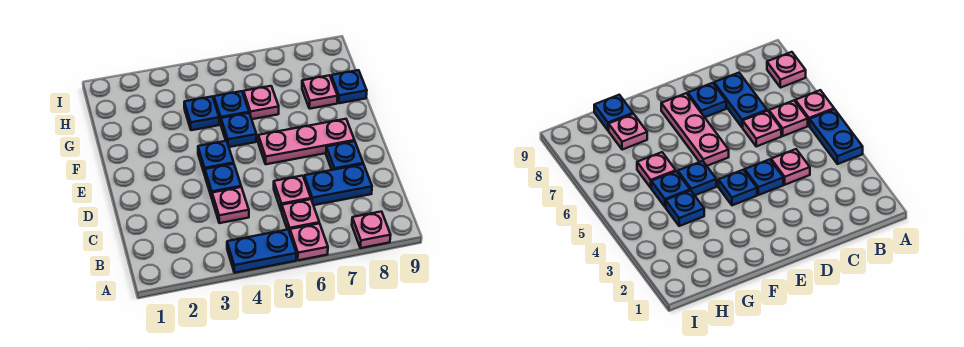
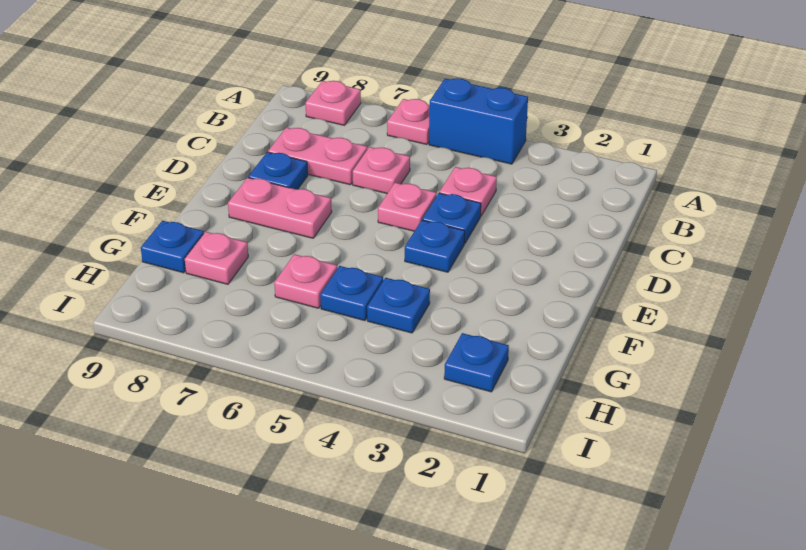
blue plate A4:A5 level 1 -> blue brick A4:A5 level 1
pink plate B6 level 1 -> pink plate D5 level 1
blue plate C7:C8 level 1 -> pink plate C7:C8 level 1
pink plate E6:E8 level 1 -> pink plate E7:E8 level 1
blue plate F5 level 1 -> blue plate H2 level 1

